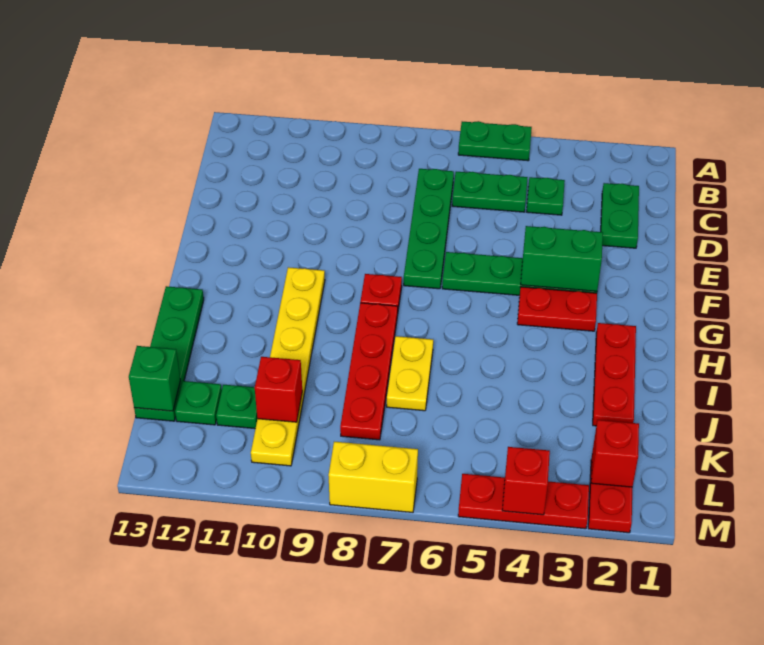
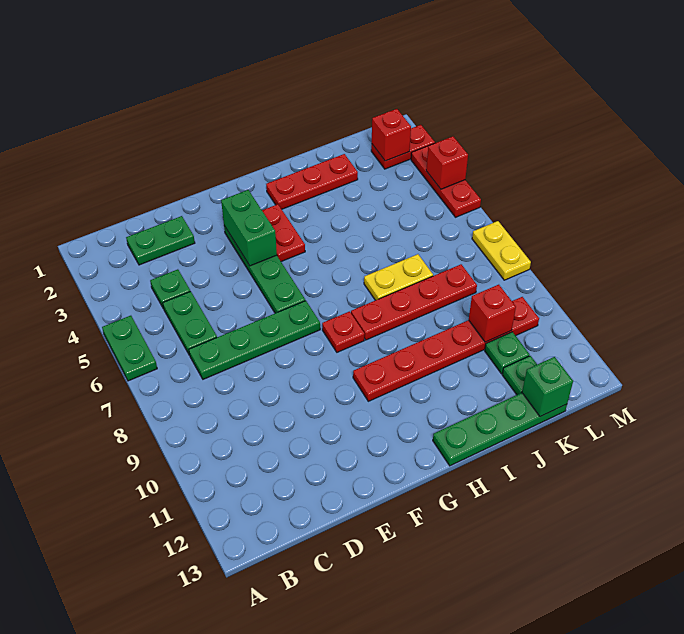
yellow plate G10:L10 level 1 -> red plate G10:L10 level 1
yellow brick M7:M8 level 1 -> yellow plate M7:M8 level 1

